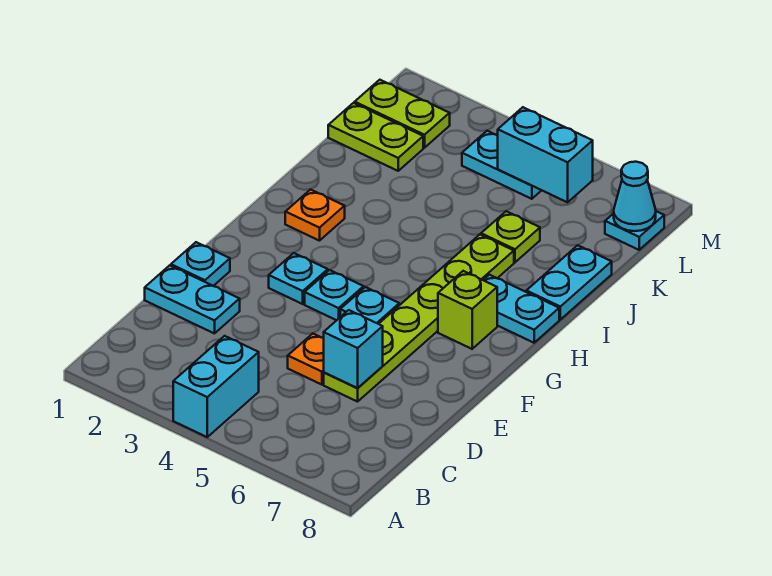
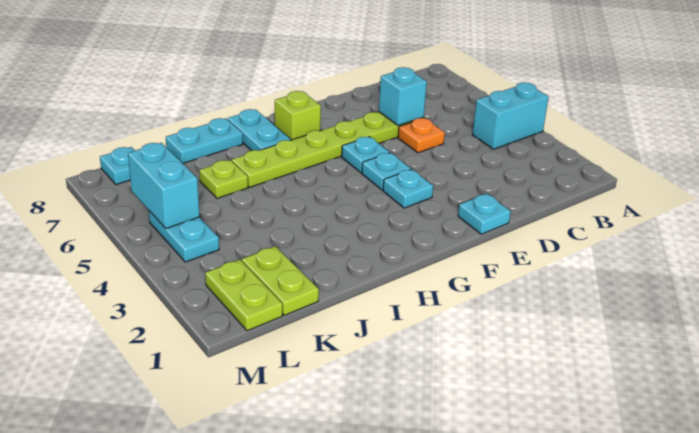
cyan plate D1:D2 level 1 -> none
orange plate H2 level 1 -> none
cyan cone L8 level 2 -> none

